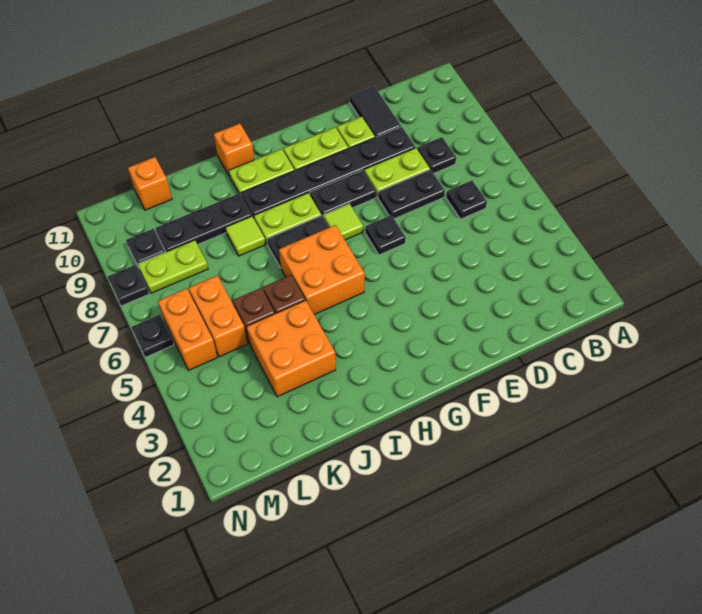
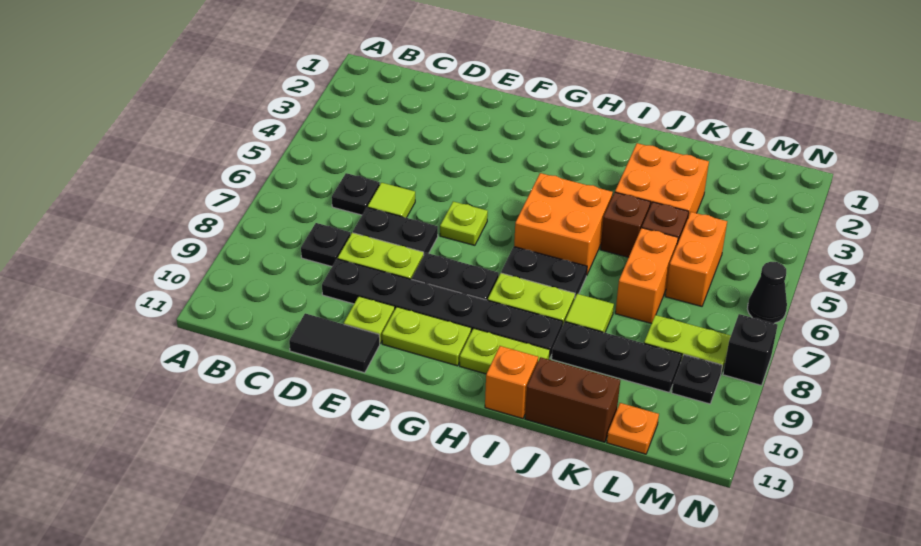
black tile D10:D11 level 1 -> black tile D11:E11 level 1
black plate F6 level 1 -> lime plate F6 level 1
lime tile G7 level 1 -> lime tile D6 level 1
none -> brown brick J11:K11 level 1
orange brick L11 level 1 -> orange plate L11 level 1
orange brick M5:M6 level 1 -> orange brick K6:K7 level 1
black plate N6 level 1 -> black cone N6 level 1
black plate N8 level 1 -> black brick N8 level 1

